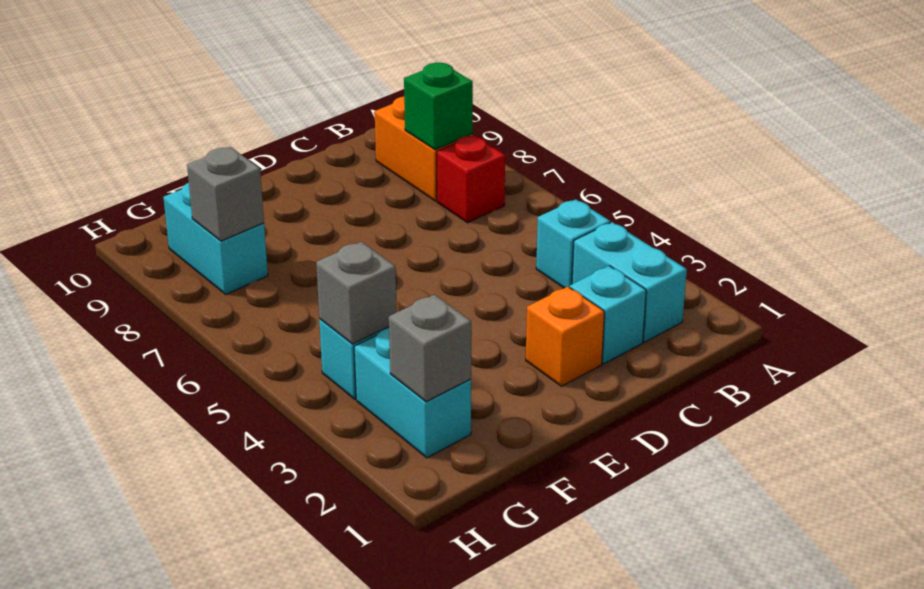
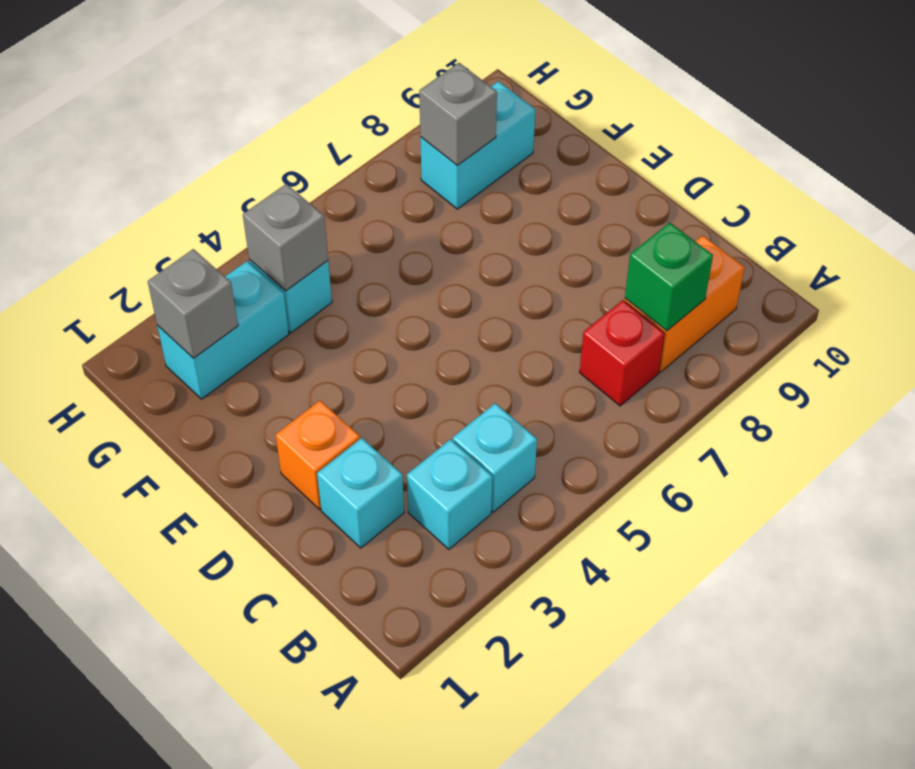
cyan brick B2:B3 level 1 -> cyan brick B3 level 1

